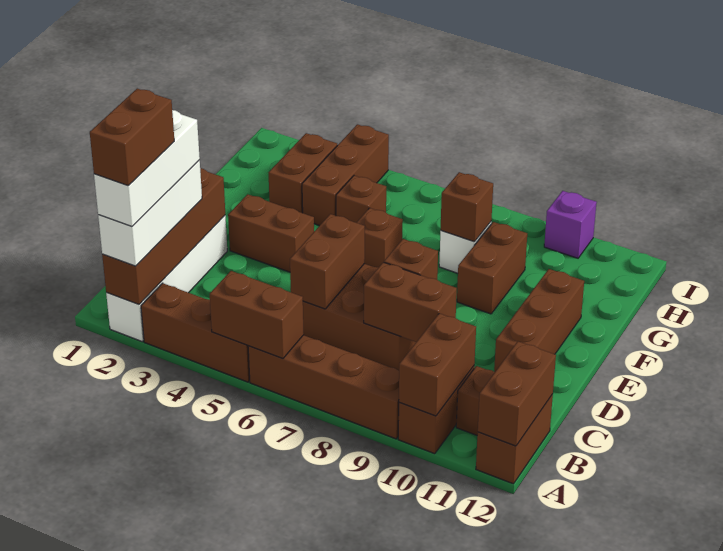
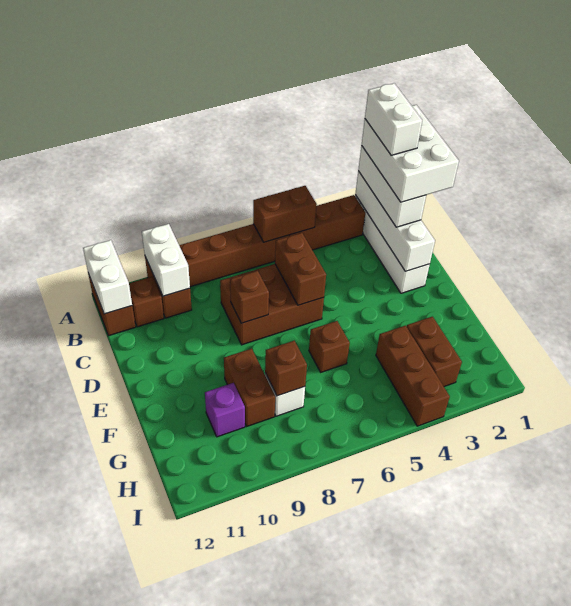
brown brick A2:D2 level 2 -> white brick A2:D2 level 2
white brick A2:C2 level 4 -> white brick A1:C2 level 4
brown brick A2:B2 level 5 -> white brick A2:B2 level 5
brown brick A10:B10 level 2 -> white brick A10:B10 level 2
brown brick A12:B12 level 2 -> white brick A12:B12 level 2
brown brick C8:C9 level 2 -> none
brown brick D11:F11 level 1 -> none
brown brick E3:E4 level 1 -> none
brown brick G5 level 1 -> none
purple brick I10 level 1 -> purple brick G10 level 1

